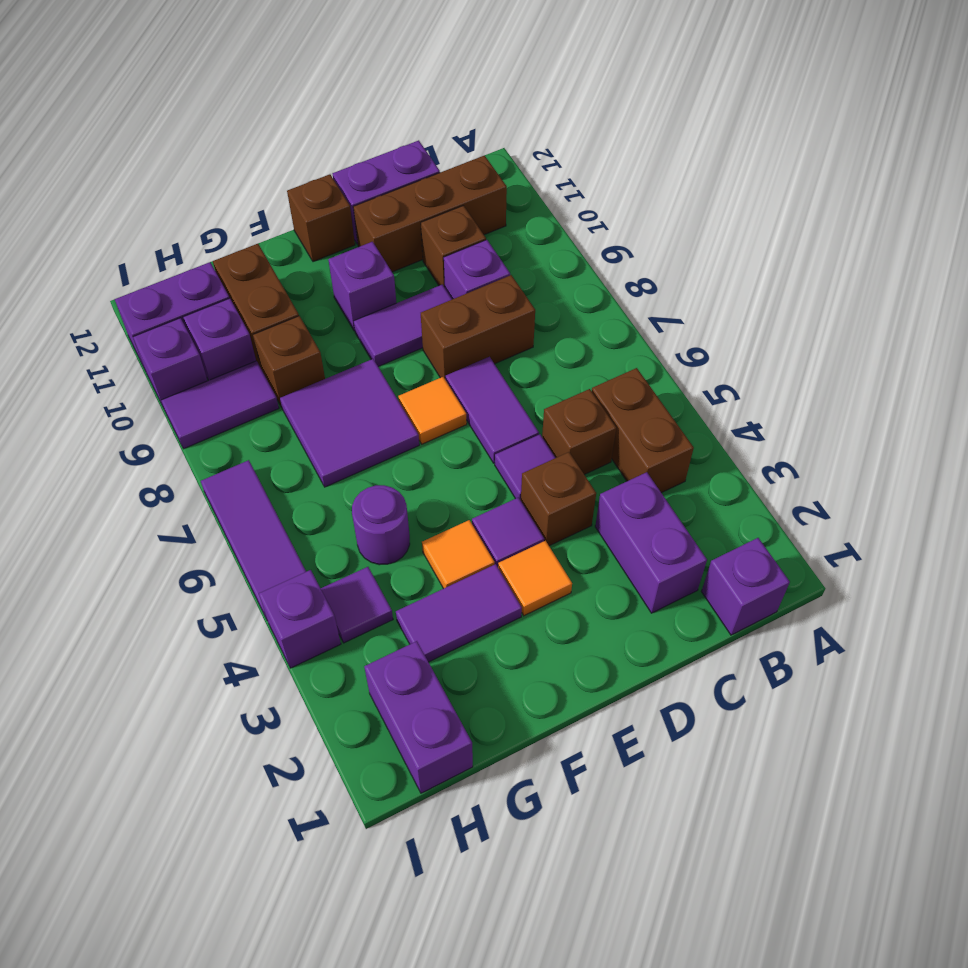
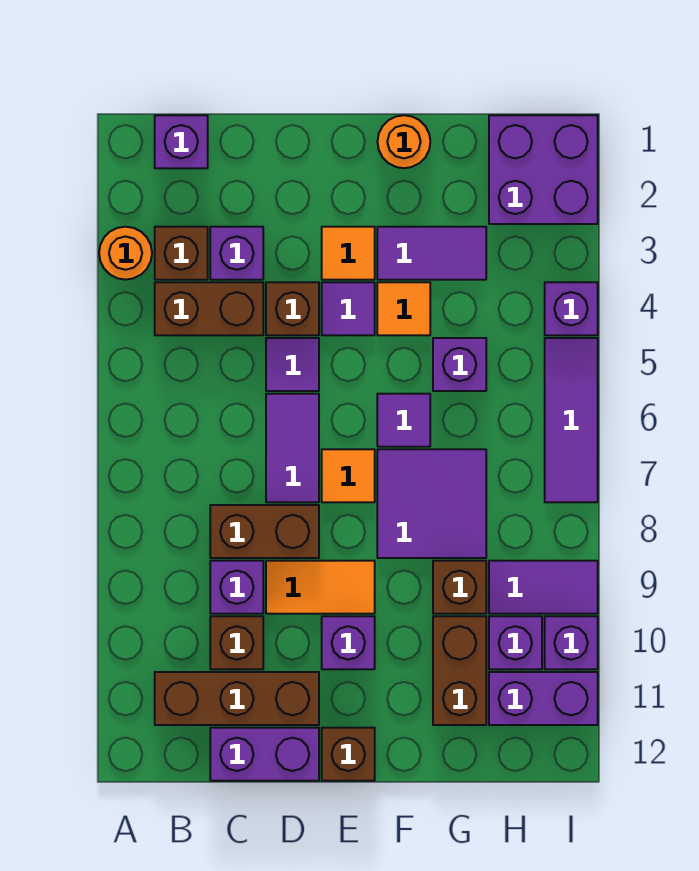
none -> orange round brick A3 level 1
brown brick B4:B5 level 1 -> brown brick B4:C4 level 1
purple brick C2:C3 level 1 -> purple brick C3 level 1
brown brick C5 level 1 -> brown brick B3 level 1
purple tile D9:E9 level 1 -> orange tile D9:E9 level 1
none -> orange round brick F1 level 1
purple round brick G5 level 1 -> purple brick G5 level 1
purple brick H1:H2 level 1 -> purple brick H1:I2 level 1
purple tile H4 level 1 -> purple tile F6 level 1

